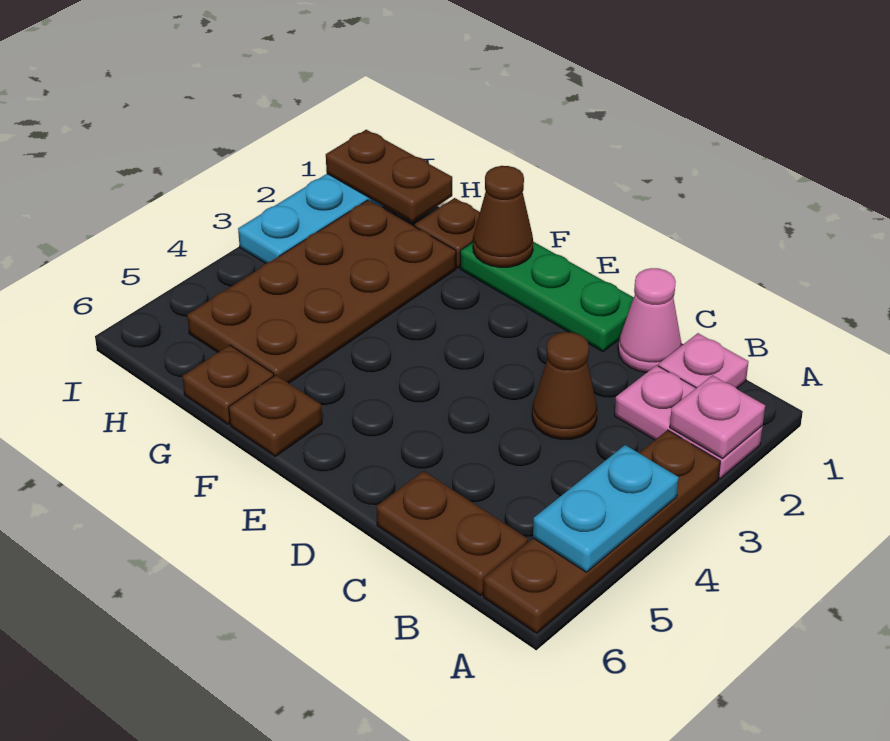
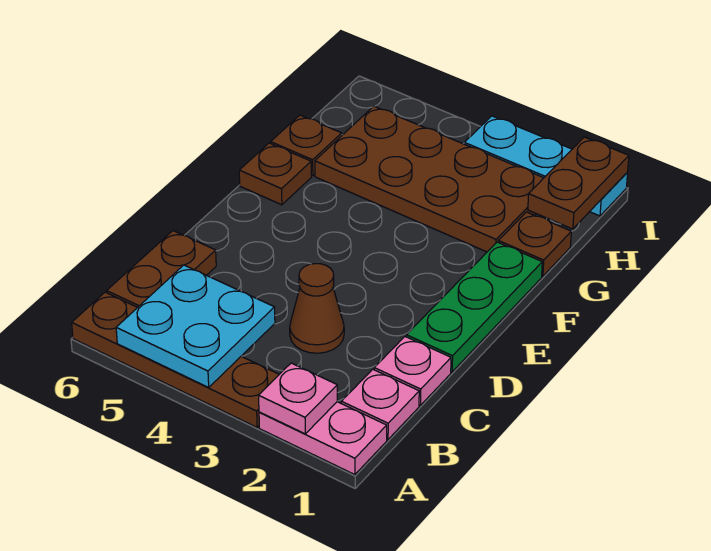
pink plate A2:B2 level 1 -> pink plate A1:A2 level 1
cyan plate A4:A5 level 2 -> cyan plate A4:B5 level 2
pink cone C1 level 1 -> pink plate C1 level 1
brown cone F1 level 2 -> none

